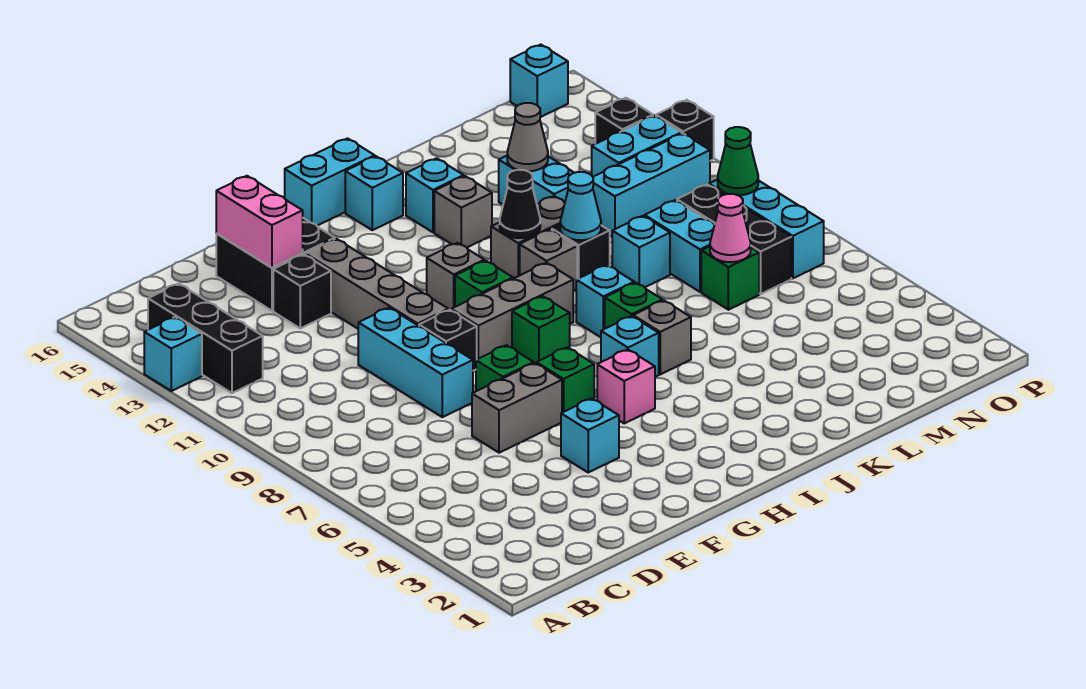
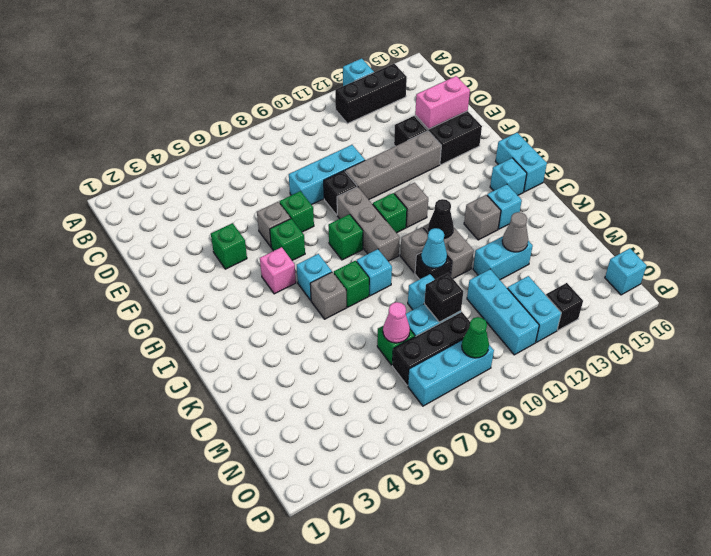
grey brick E6:F6 level 1 -> grey brick F6 level 1
cyan brick F4 level 1 -> green brick F4 level 1
black brick P12 level 1 -> black brick M9 level 2

